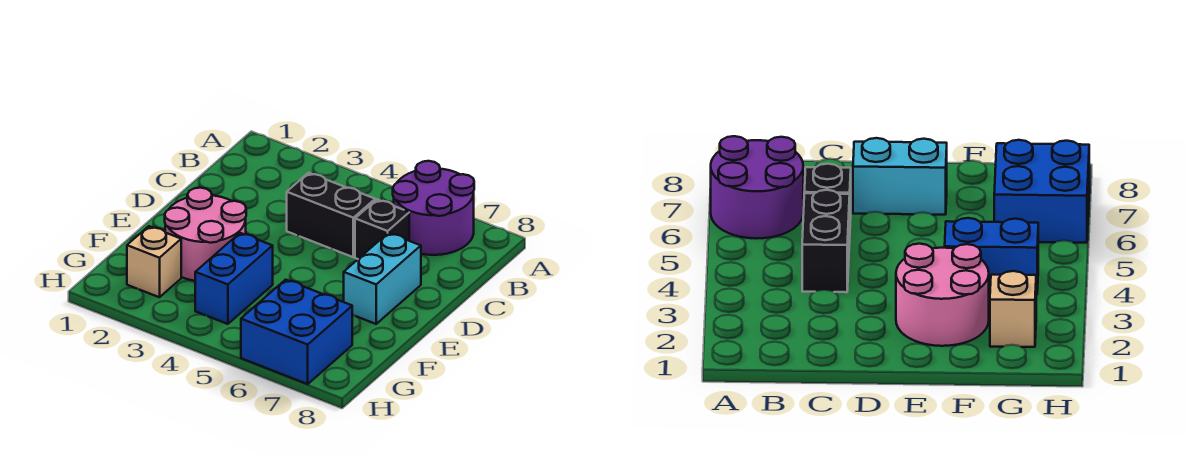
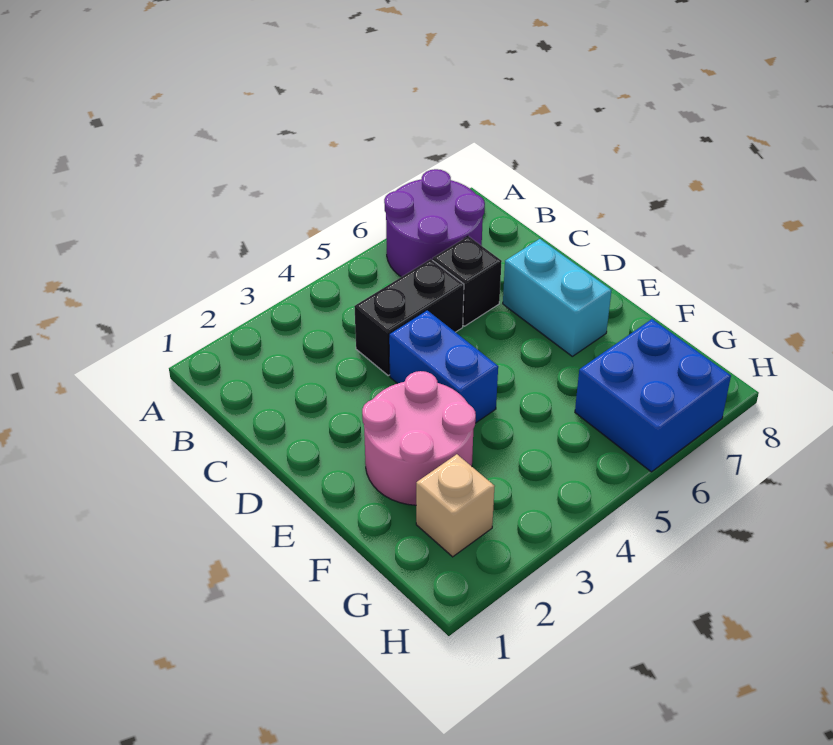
blue brick F4:G4 level 1 -> blue brick D4:E4 level 1

